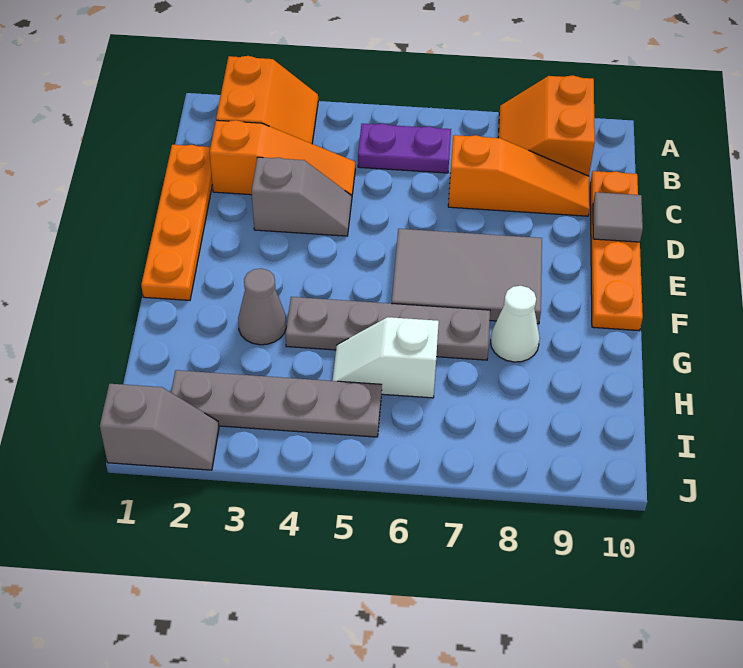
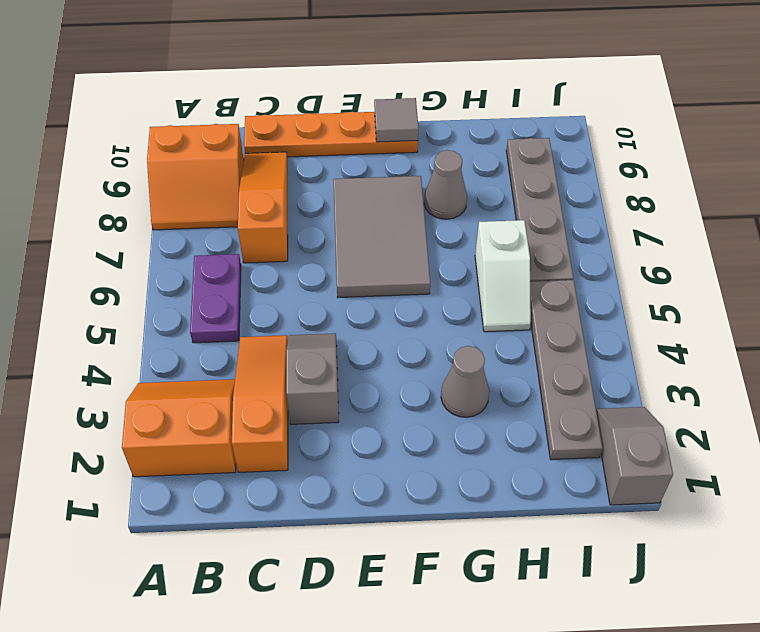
orange plate C1:F1 level 1 -> none
grey tile D10 level 2 -> grey tile F10 level 2
grey plate G4:G7 level 1 -> grey plate I6:I9 level 1
white cone G8 level 1 -> grey cone G8 level 1

